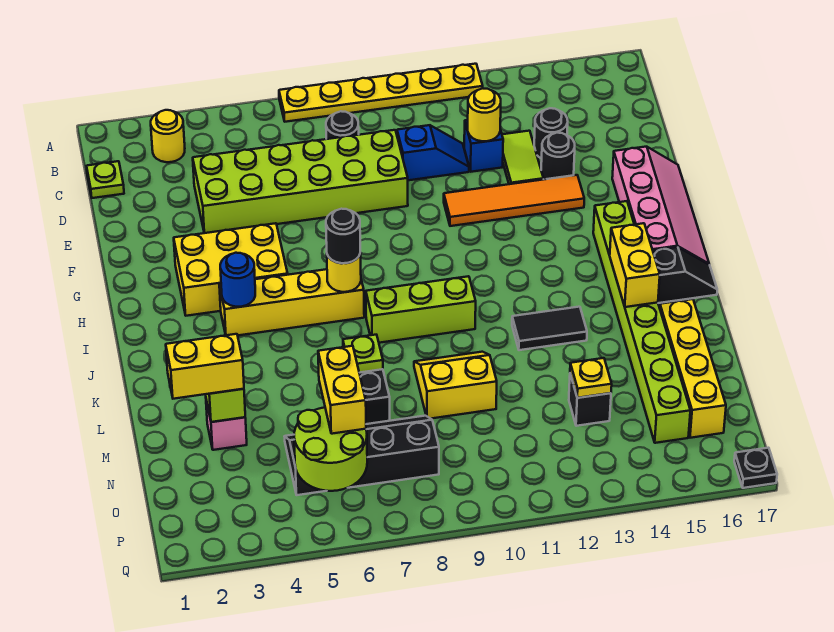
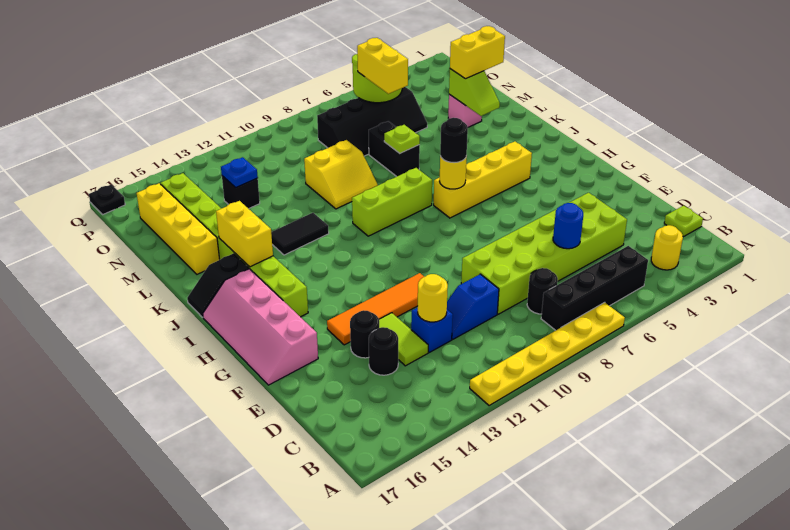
none -> black brick B5:B8 level 1
yellow brick G3:H5 level 1 -> none
blue round brick I4 level 2 -> blue round brick D6 level 2
yellow plate N13 level 2 -> blue plate N13 level 2

